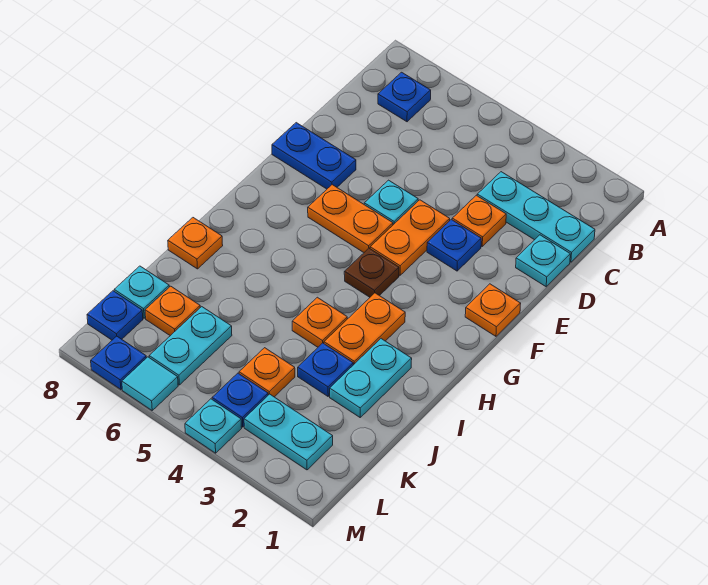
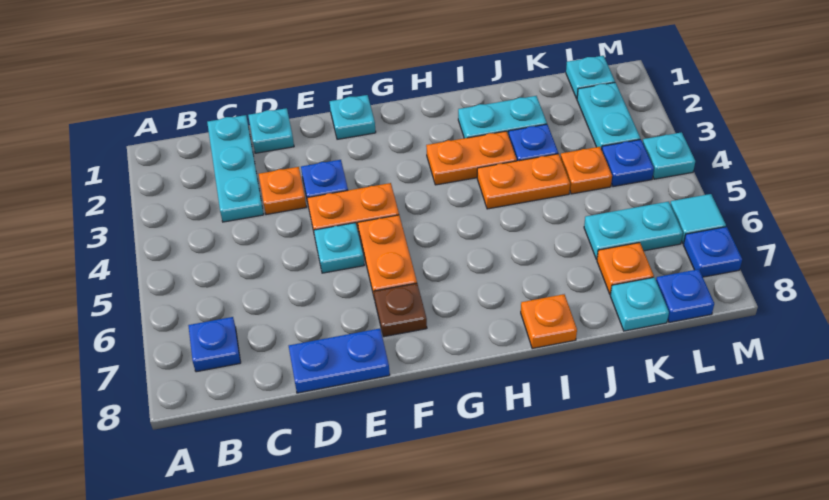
blue plate E7:E8 level 1 -> blue plate D8:E8 level 1
orange plate F1 level 1 -> cyan plate F1 level 1
brown plate G4 level 1 -> brown plate F7 level 1
orange plate I4 level 1 -> orange plate I4:J4 level 1
none -> cyan plate L1 level 1

